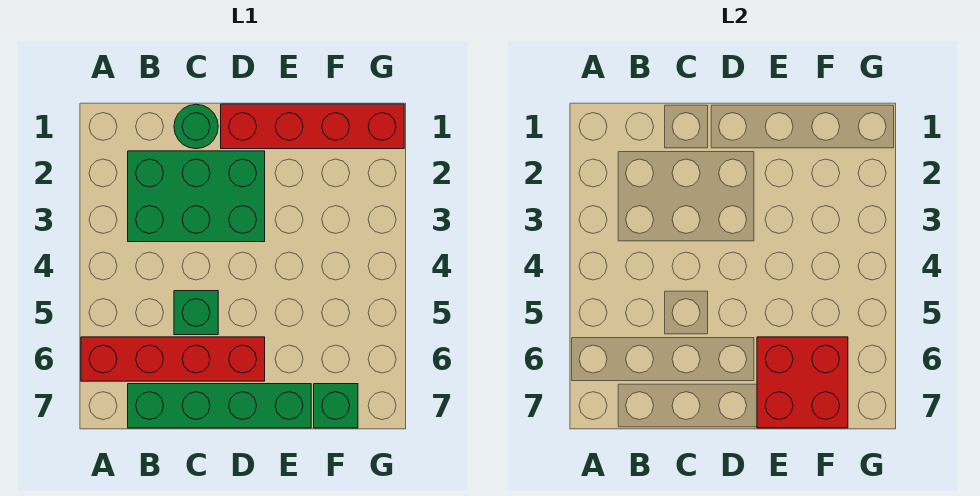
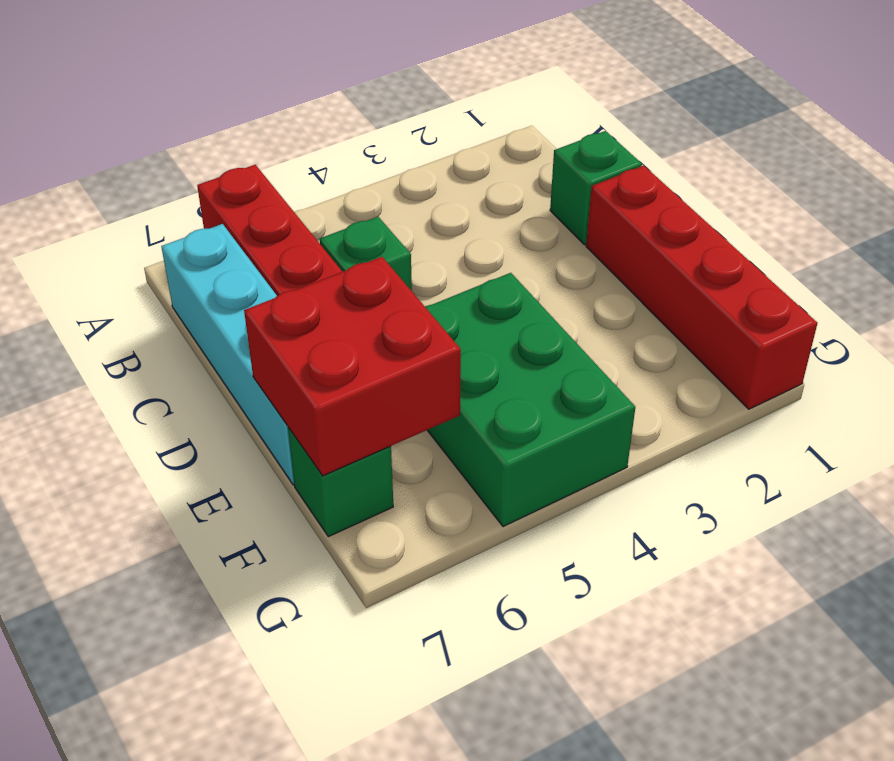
green brick B2:D3 level 1 -> green brick E4:G5 level 1
green brick B7:E7 level 1 -> cyan brick B7:E7 level 1
green round brick C1 level 1 -> green brick C1 level 1

